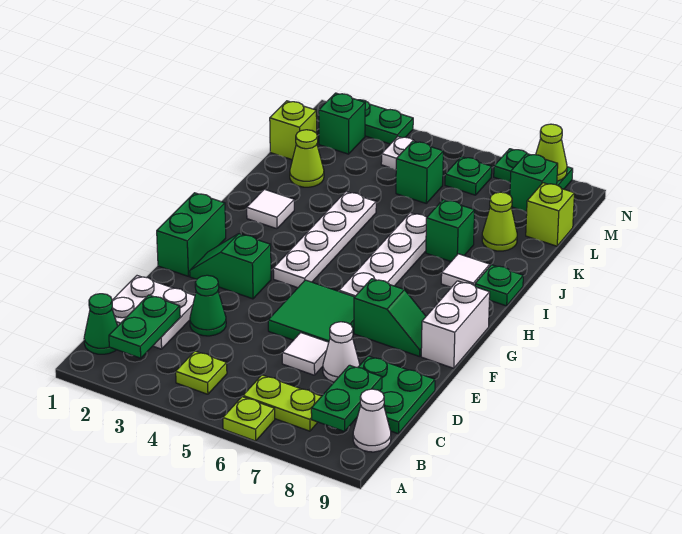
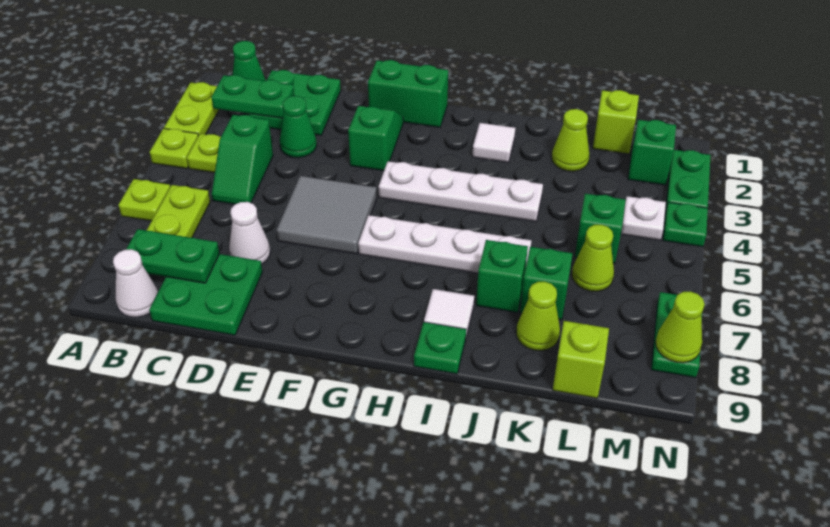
none -> lime plate A2:A3 level 1
none -> lime plate A4 level 1
white plate C1:D2 level 1 -> green plate C1:D2 level 1
white tile D6 level 1 -> none
green tile E5:F6 level 1 -> grey tile E5:F6 level 1
green slope F7:F8 level 1 top 7 -> green slope C4:C5 level 1 top 4
white brick F9:G9 level 1 -> none
none -> lime cone L6 level 1
green plate M6 level 1 -> green plate N4 level 1
green brick M8 level 1 -> green brick K7 level 1

